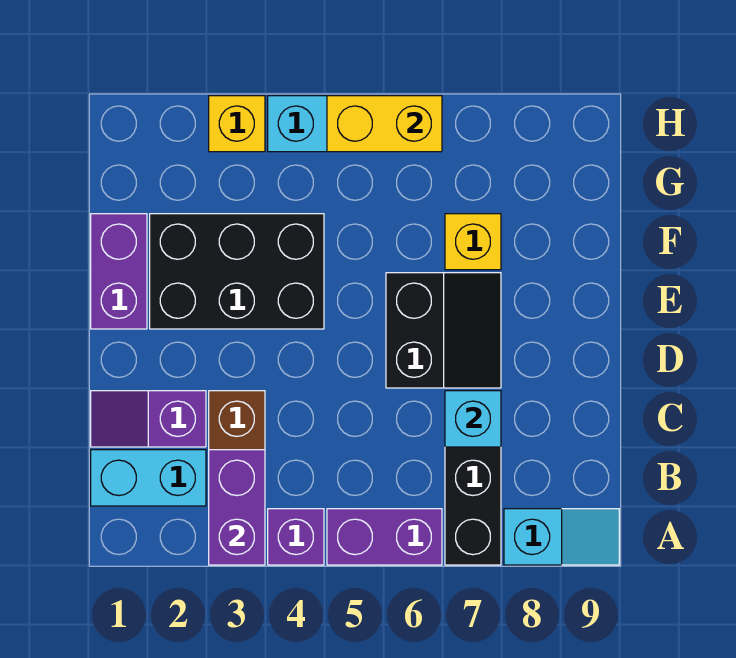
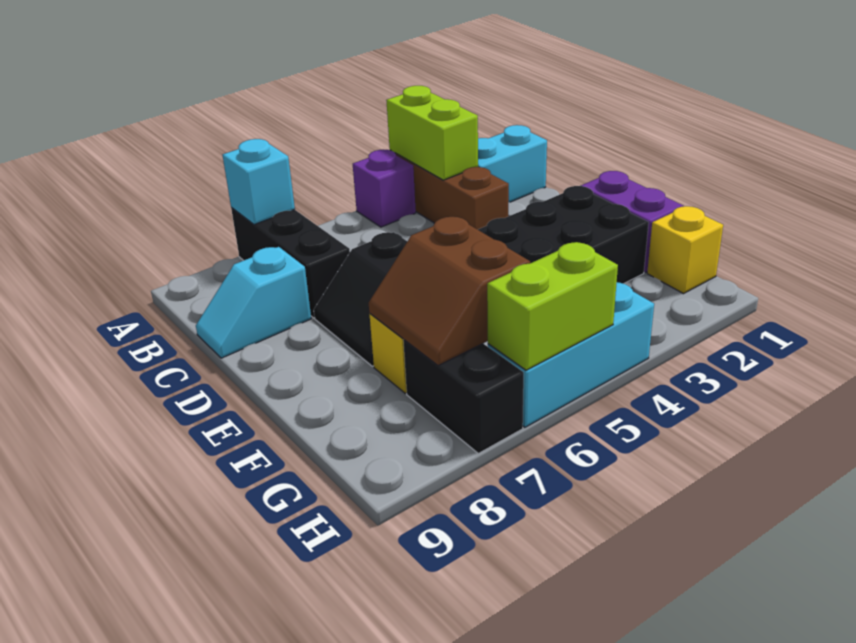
purple brick A3:B3 level 2 -> lime brick A3:B3 level 2
purple brick A5:A6 level 1 -> none
cyan slope A8:A9 level 1 top 8 -> cyan slope C8:C9 level 1 top 8
purple slope C1:C2 level 1 top 2 -> none
cyan brick C7 level 2 -> cyan brick A7 level 2
none -> brown slope F6:G7 level 2 top 6
none -> black brick G7:H7 level 1
yellow brick H3 level 1 -> yellow brick G1 level 1
yellow brick H5:H6 level 2 -> lime brick H5:H6 level 2

